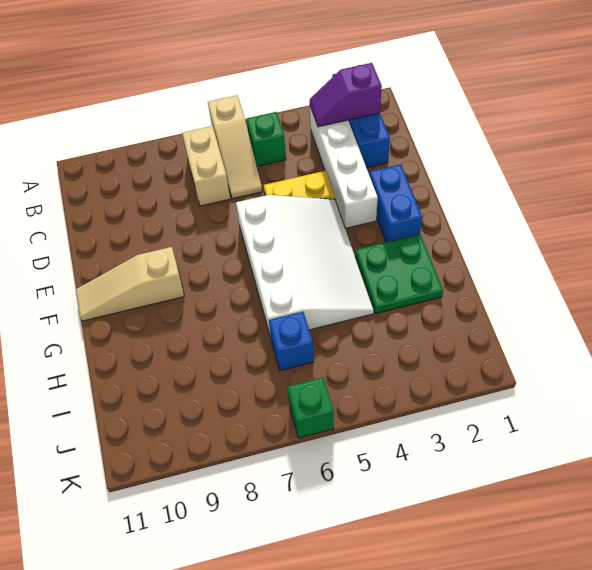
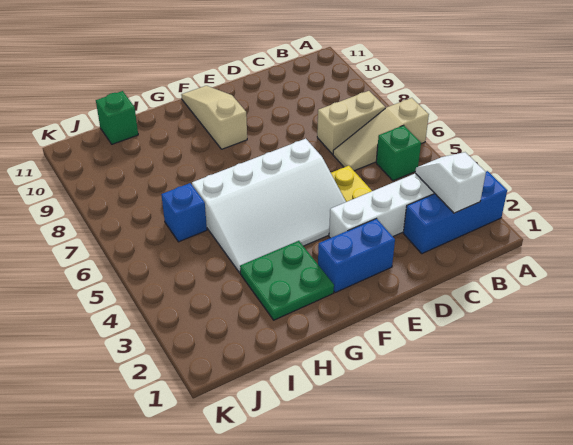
purple slope B2:B3 level 2 top 2 -> white slope B2:B3 level 2 top 2
green brick K6 level 1 -> green brick I11 level 1

